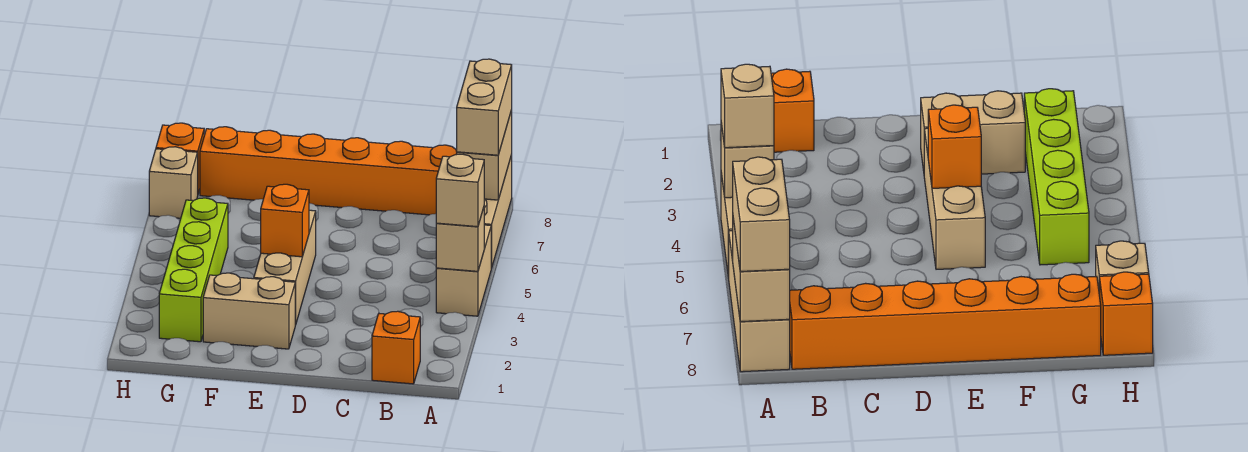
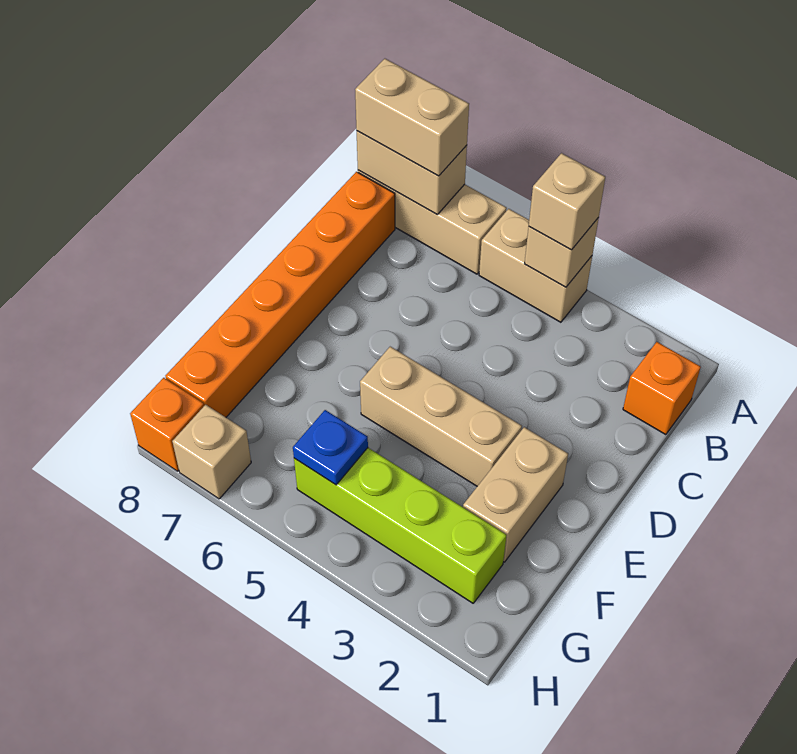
orange brick E4 level 2 -> none
none -> blue plate G5 level 2

